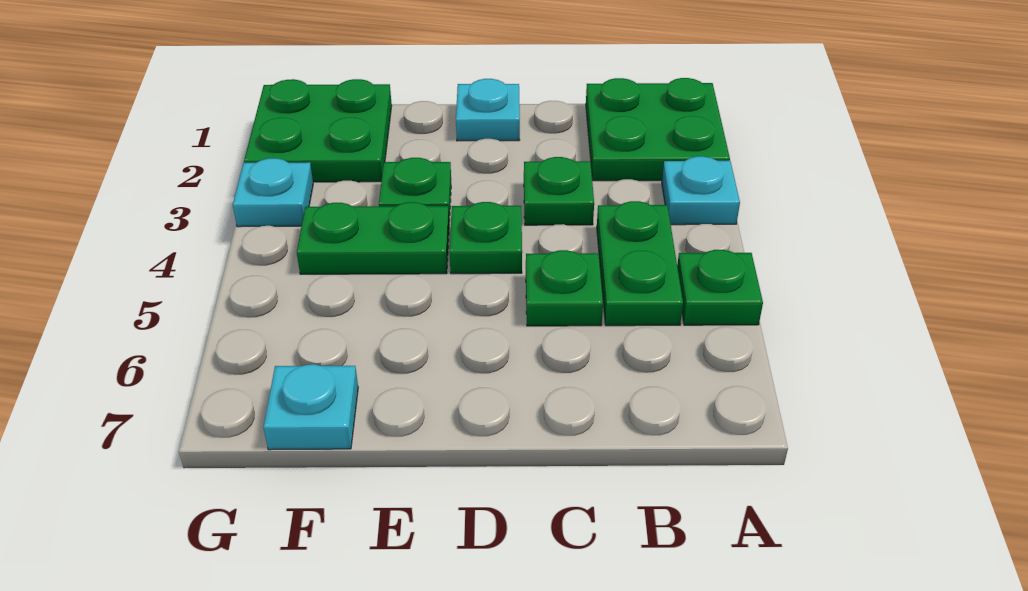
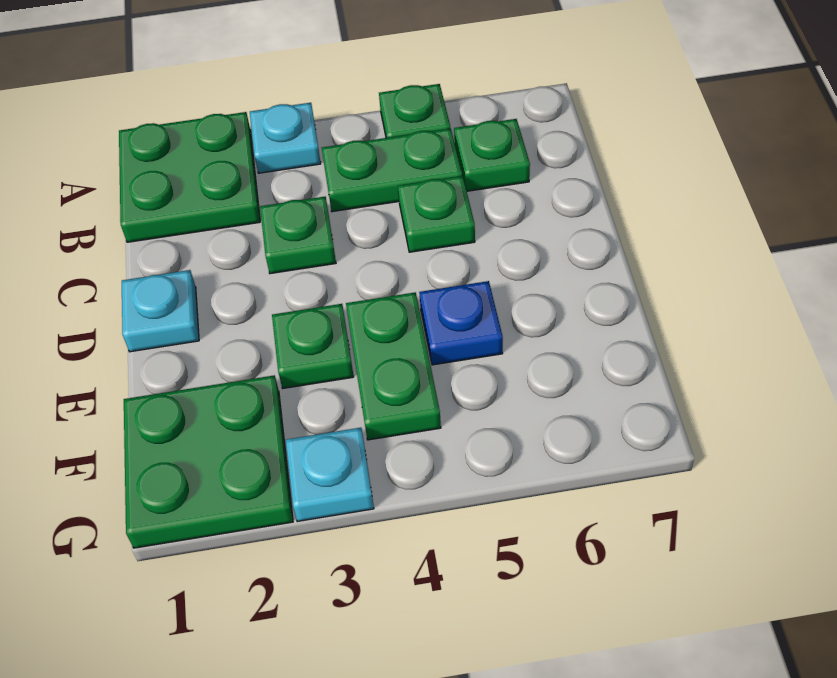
green plate D4 level 1 -> green plate B6 level 1
none -> blue plate E5 level 1
cyan plate F7 level 1 -> none

